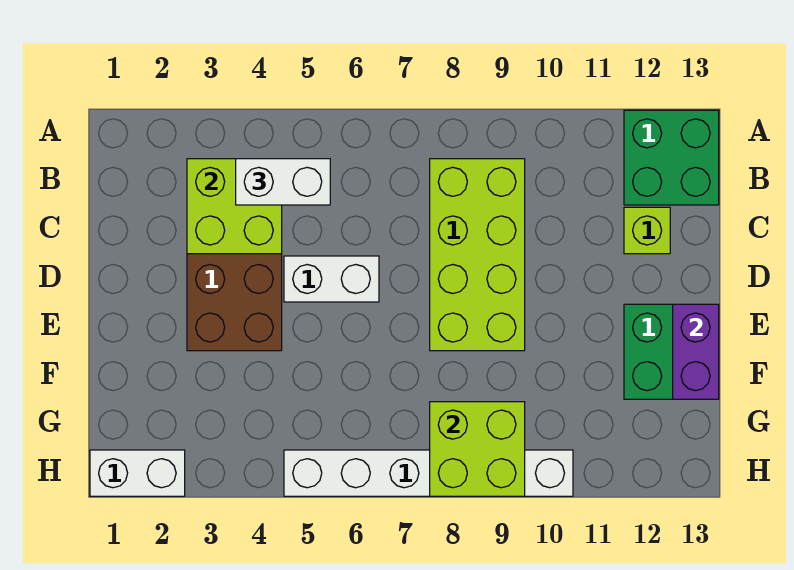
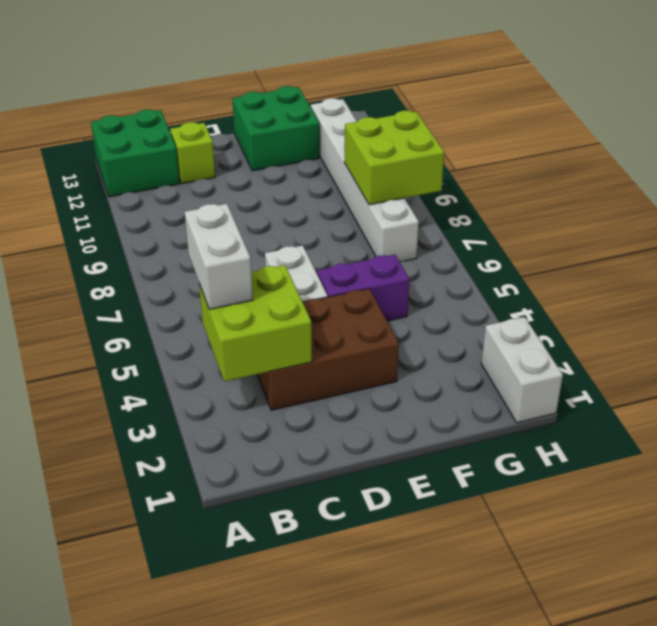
lime brick B8:E9 level 1 -> none
purple brick E13:F13 level 2 -> purple brick E5:F5 level 1
white brick H5:H10 level 1 -> white brick G7:G12 level 1

